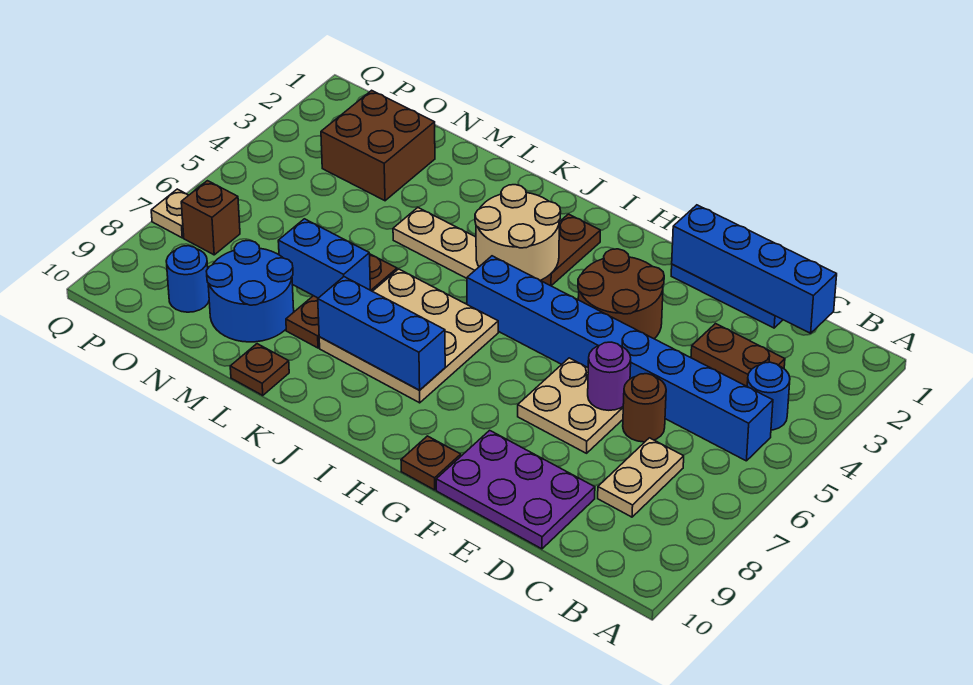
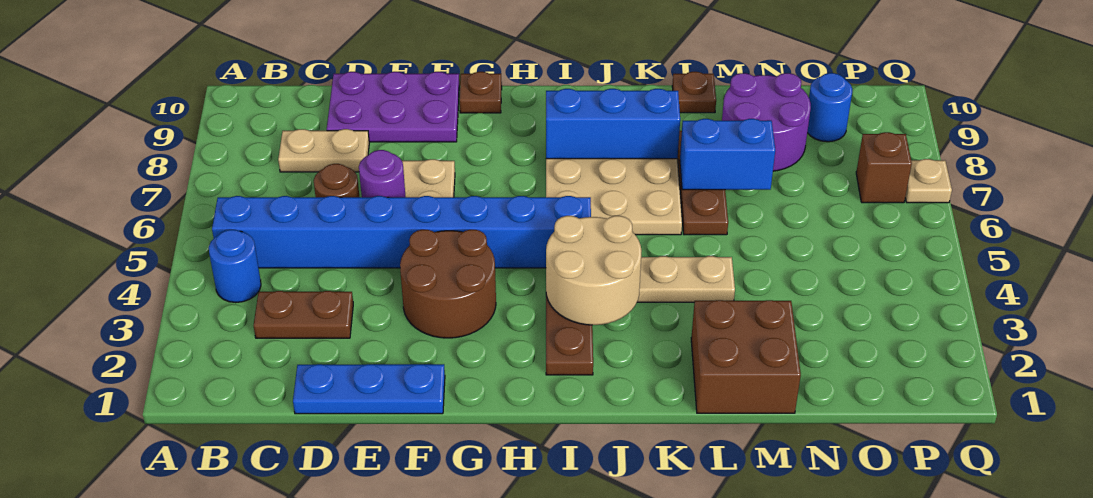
blue brick C1:F1 level 2 -> none
tan plate C7:C8 level 1 -> tan plate C8:D8 level 1
blue round brick M8:N9 level 1 -> purple round brick M8:N9 level 1
brown brick N2:O3 level 1 -> brown brick L1:M2 level 1

